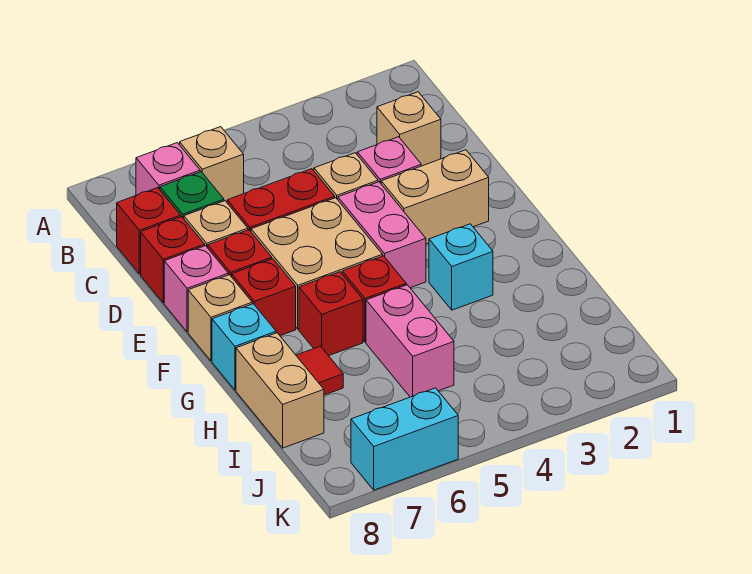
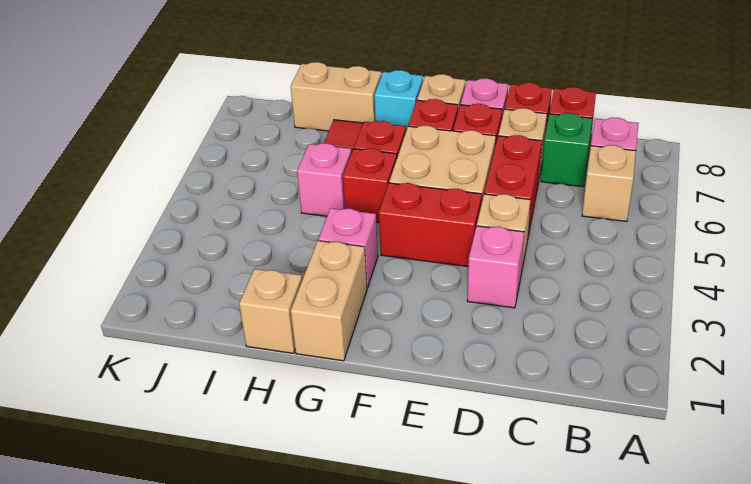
tan brick C2 level 1 -> tan brick H1 level 1
tan brick E2:E3 level 1 -> tan brick G1:G2 level 1
pink brick E4:F4 level 1 -> red brick E4:F4 level 1
cyan brick G3 level 1 -> pink brick G3 level 1
pink brick H5:I5 level 1 -> pink brick H5 level 1
cyan brick K6:K7 level 1 -> none

